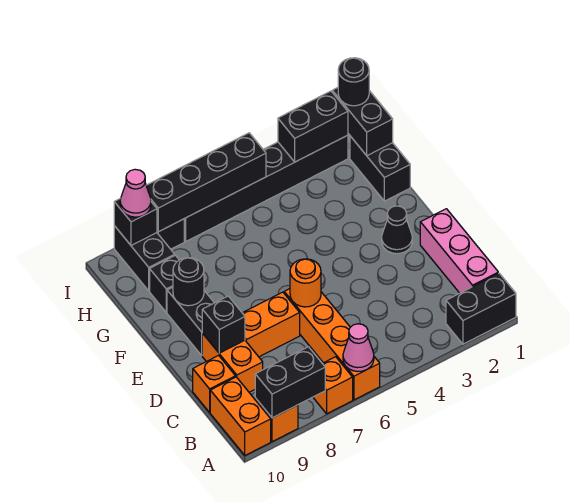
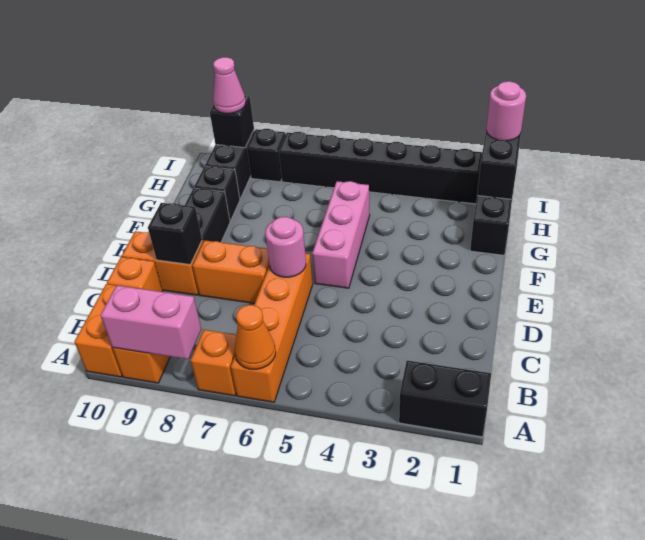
pink cone A6 level 2 -> orange cone A6 level 2
black brick A8:A9 level 2 -> pink brick A8:A9 level 2
pink brick B1:D1 level 1 -> pink brick E5:G5 level 1
orange brick C9:D9 level 1 -> orange brick D9:D10 level 1
orange round brick D6 level 2 -> pink round brick D6 level 2
black cone E2 level 1 -> none
black round brick F9 level 2 -> none
black round brick I1 level 3 -> pink round brick I1 level 3
black brick I2:I3 level 2 -> none
black brick I5:I8 level 2 -> none

